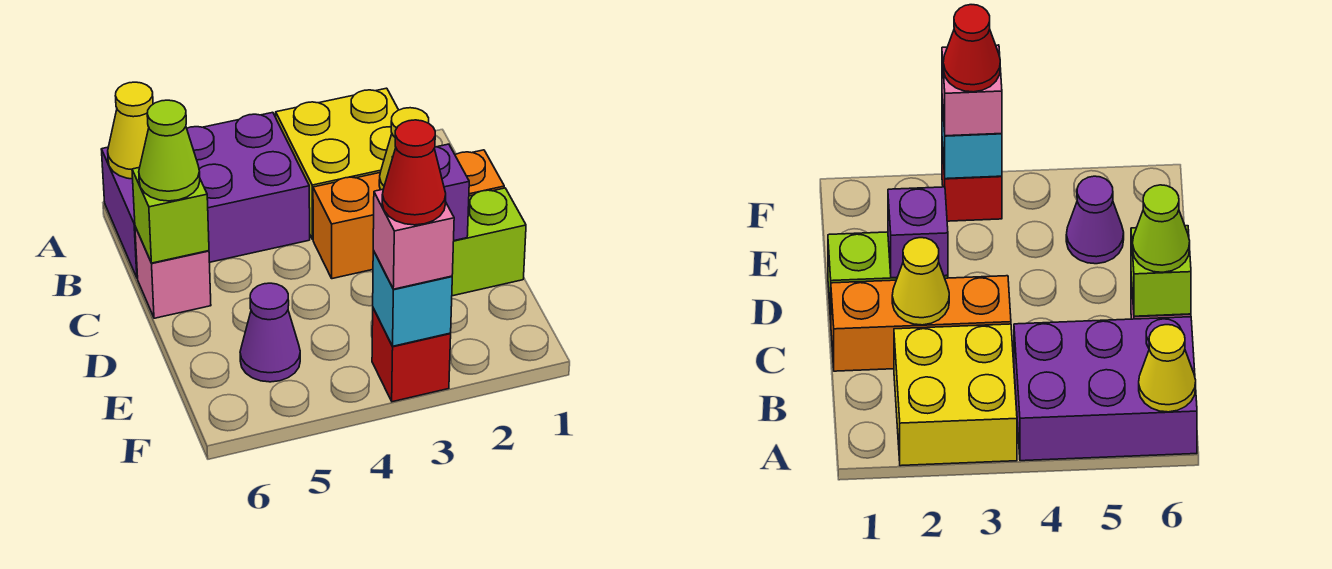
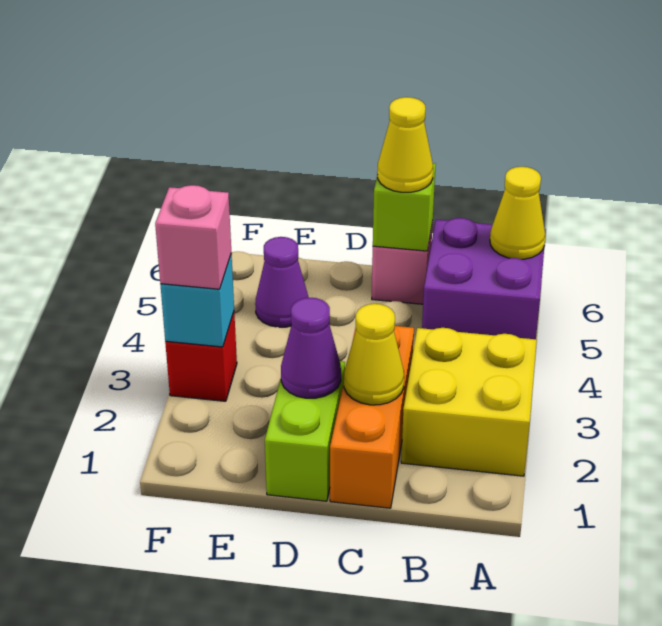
purple brick A4:B6 level 1 -> purple brick A5:B6 level 1
lime cone C6 level 3 -> yellow cone C6 level 3
purple brick D2 level 2 -> purple cone D2 level 2
red cone F3 level 4 -> none

